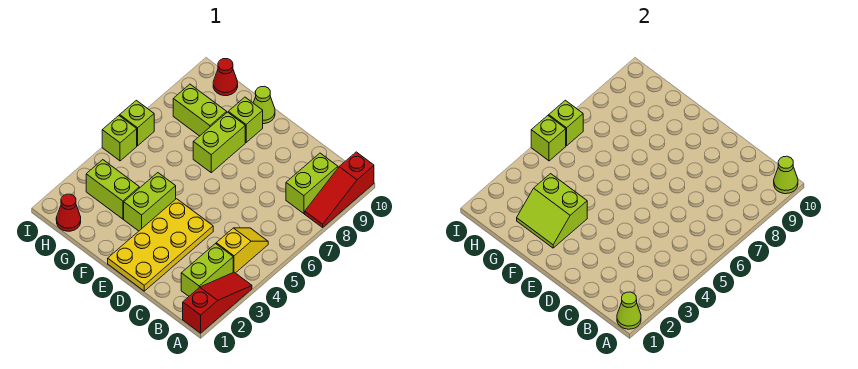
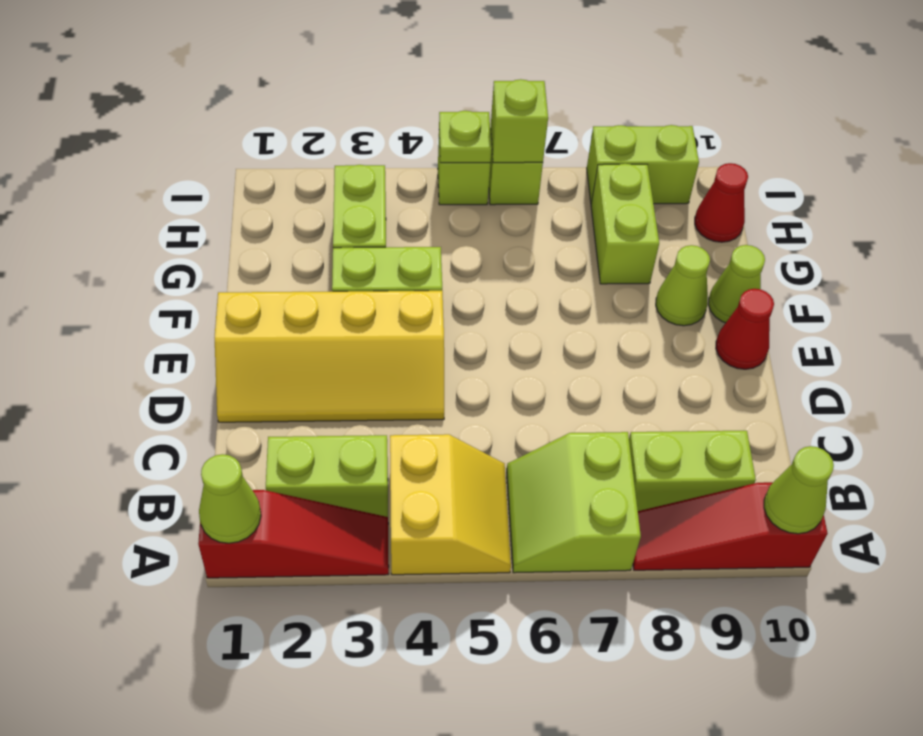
yellow slope B4:B5 level 1 top 4 -> yellow slope A4:B5 level 1 top 4
yellow plate D1:E4 level 1 -> yellow slope D1:E4 level 1 top E
lime slope F2:G3 level 2 top 3 -> lime slope A6:B7 level 1 top 7
lime brick F7:F8 level 1 -> lime brick I8:I9 level 1
lime brick F9 level 1 -> lime cone F9 level 1
red cone H1 level 1 -> red cone E10 level 1
lime brick I5 level 2 -> lime plate I5 level 2

